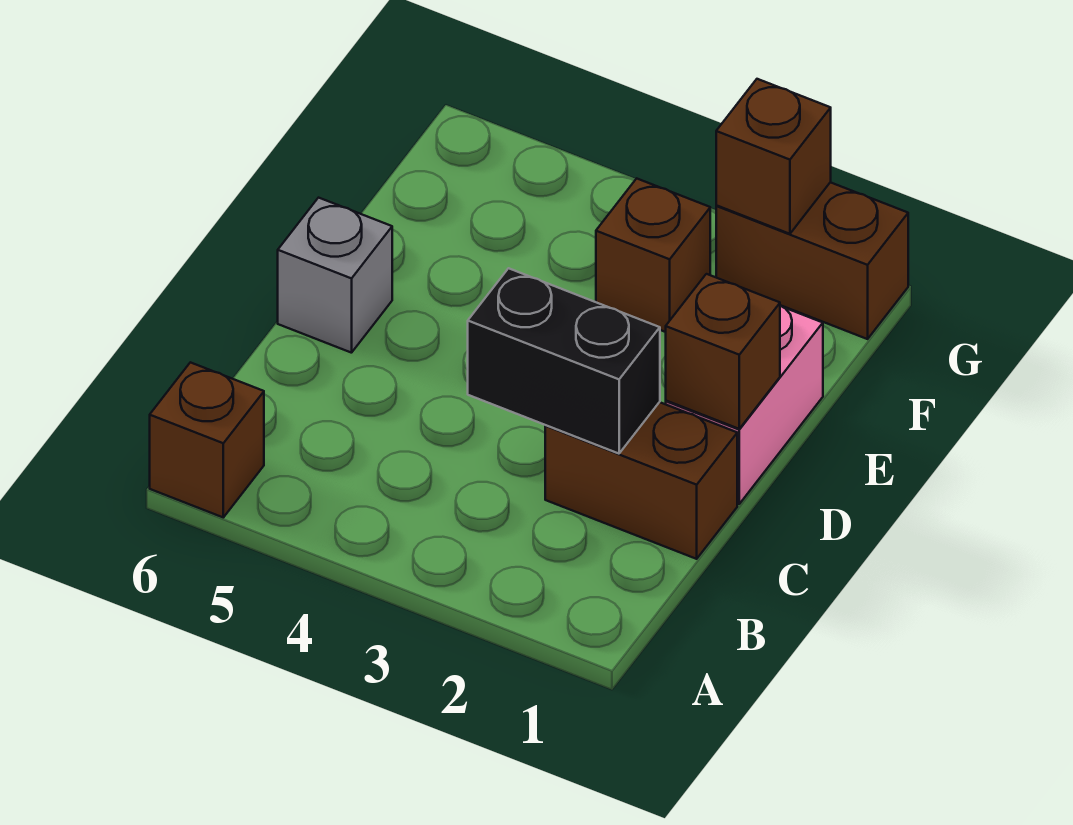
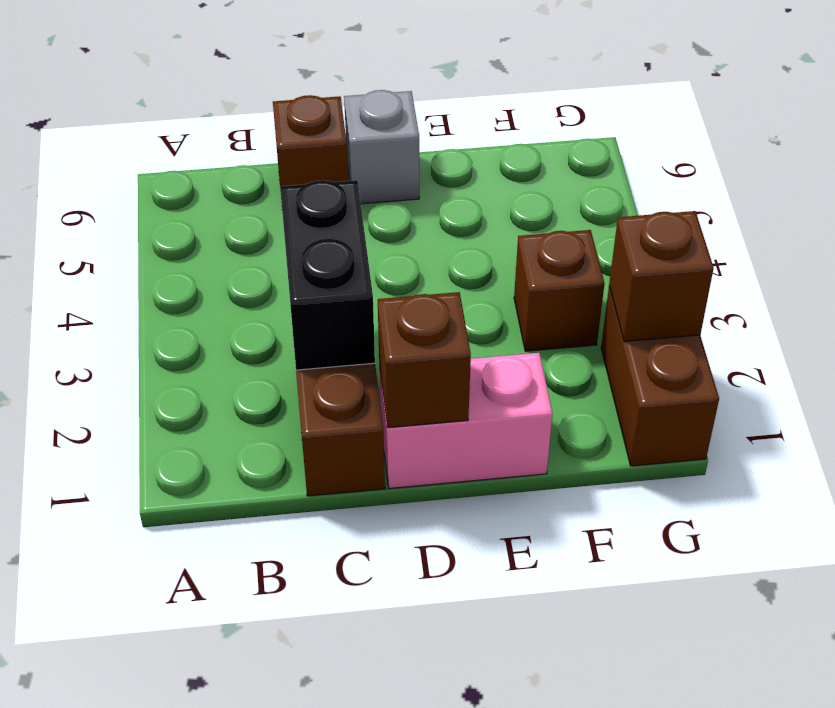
brown brick A6 level 1 -> brown brick C6 level 1

